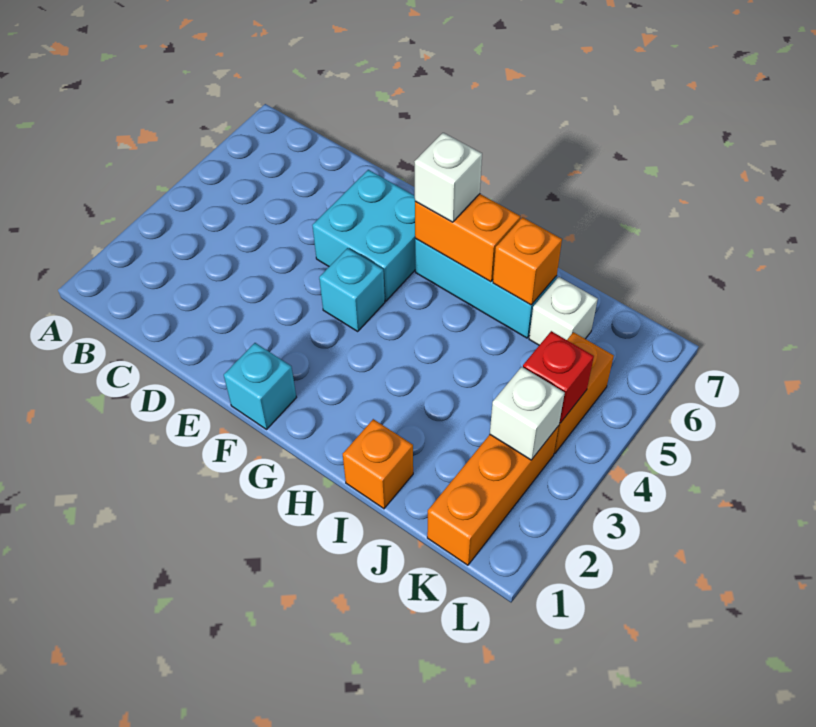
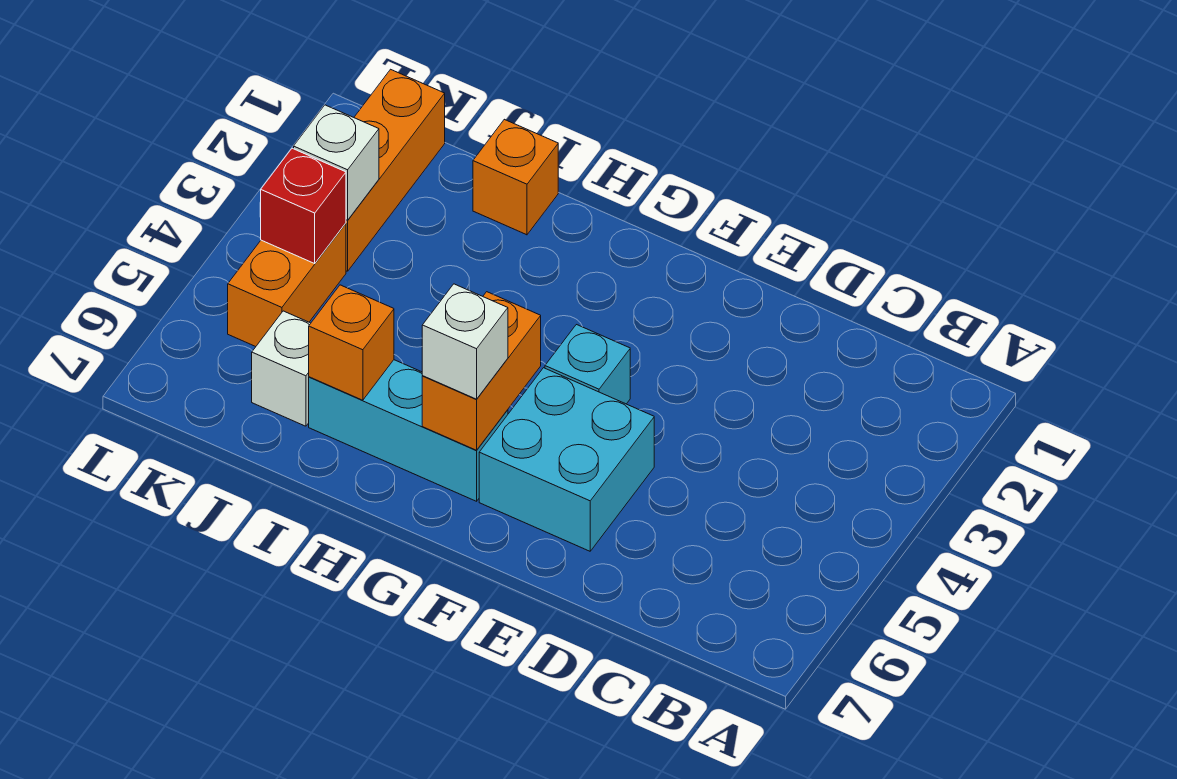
cyan brick F1 level 1 -> none
orange brick G6:H6 level 2 -> orange brick G5:G6 level 2

